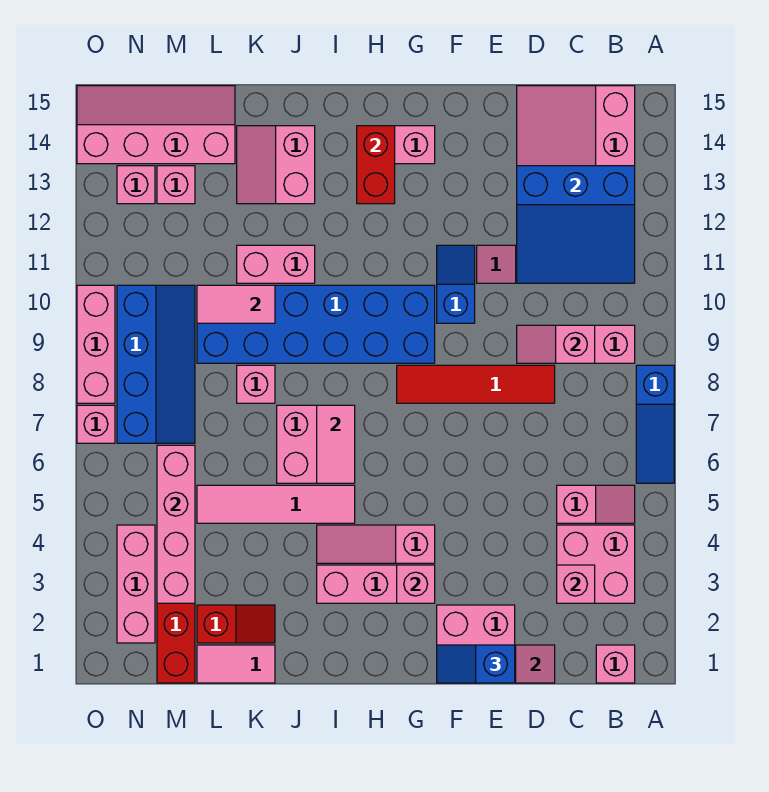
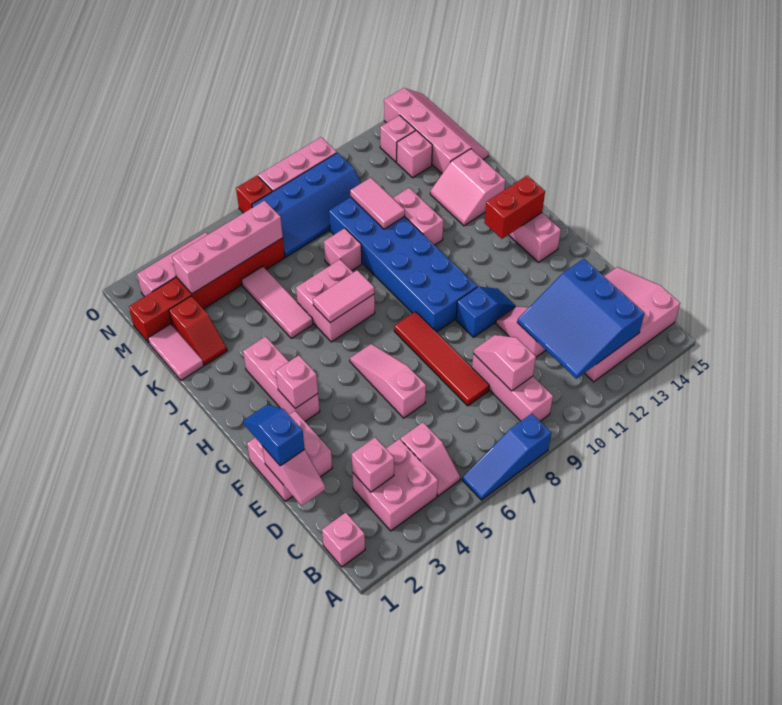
pink slope G4:I4 level 1 top G -> pink slope E6:G6 level 1 top E
pink tile I5:L5 level 1 -> pink tile J5:L5 level 1
pink slope J13:K14 level 1 top J -> pink slope J13:K14 level 1 top 14
pink brick O7 level 1 -> red brick O7 level 1

